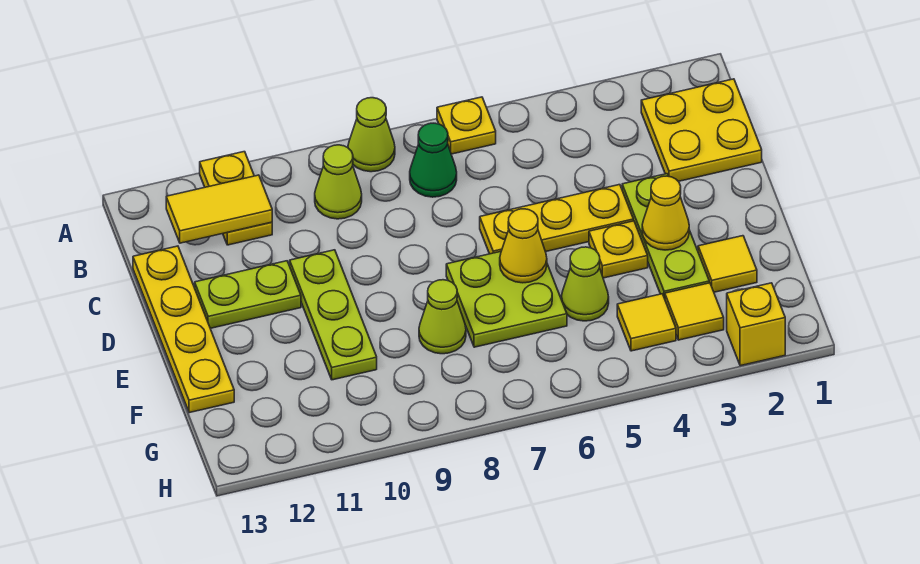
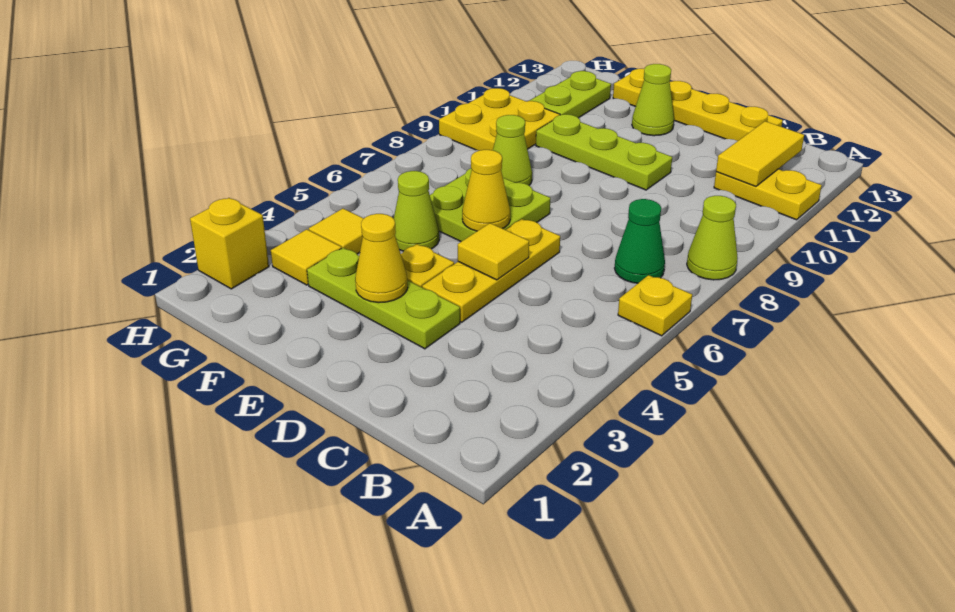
yellow plate B1:C2 level 1 -> yellow plate G9:H10 level 1
lime cone B9 level 1 -> lime cone E12 level 1
lime plate D11:D12 level 1 -> lime plate G11:G12 level 1
yellow tile F2 level 1 -> yellow tile D5 level 2

